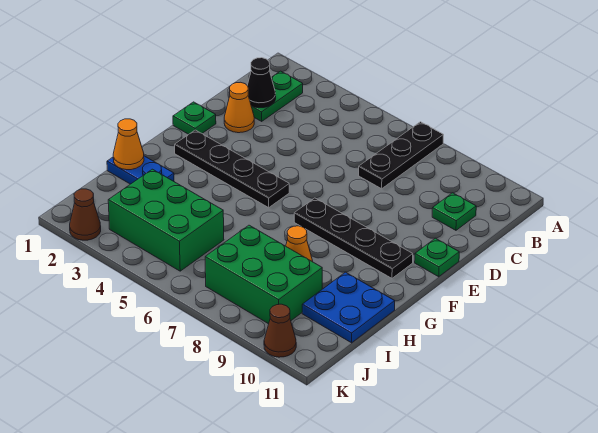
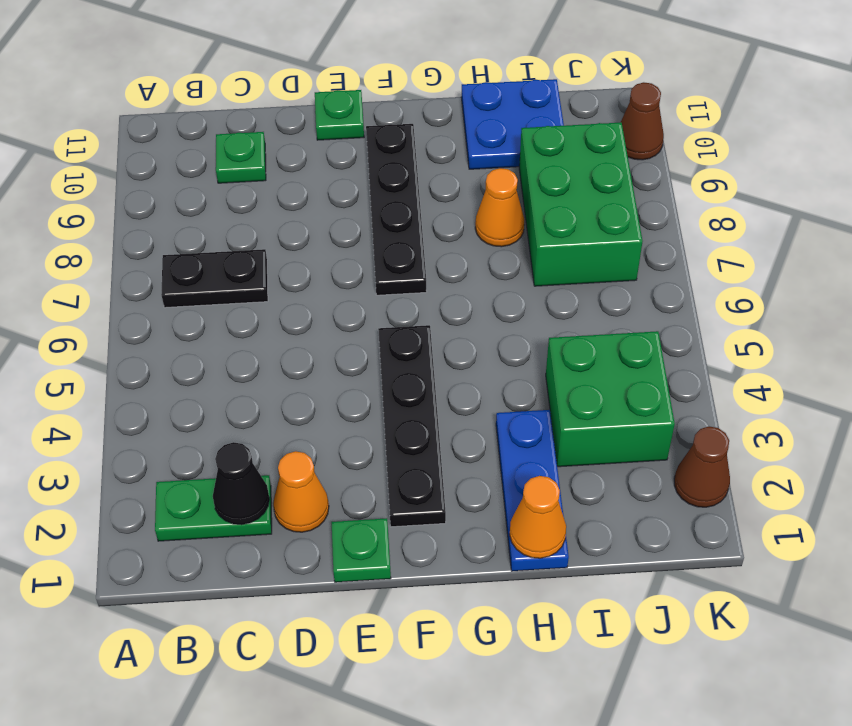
black plate A7:C7 level 1 -> black plate B7:C7 level 1
blue plate H1:H2 level 1 -> blue plate H1:H3 level 1
green brick I3:J5 level 1 -> green brick I3:J4 level 1

